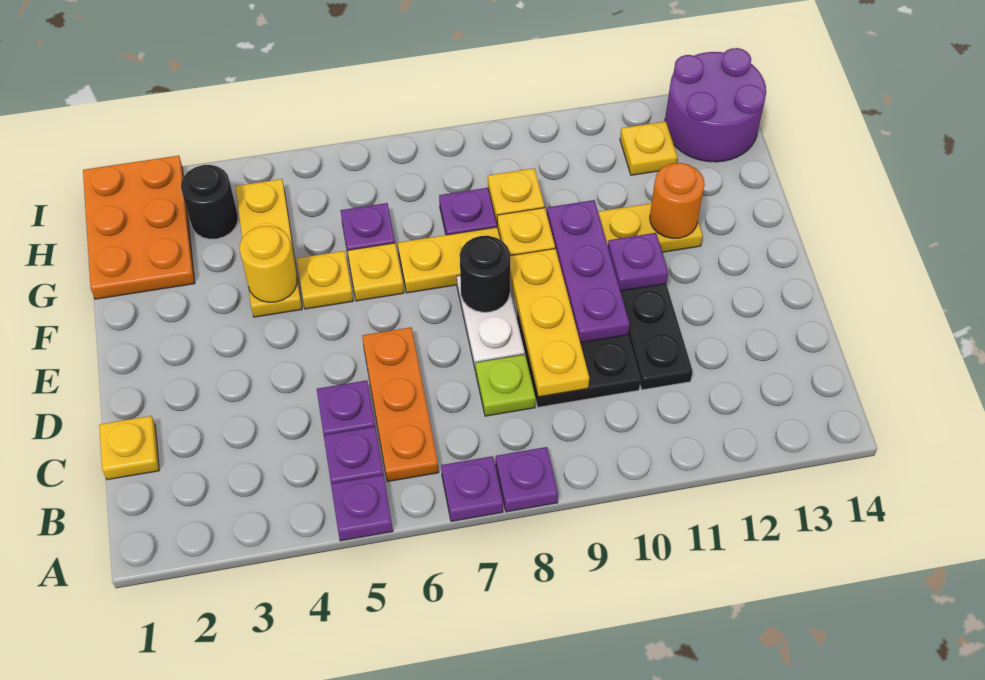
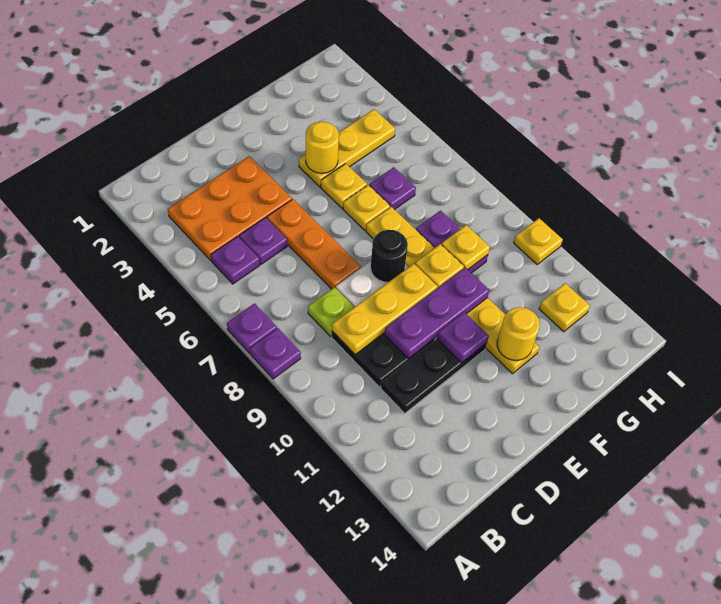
purple plate A5 level 1 -> none
orange plate B6:D6 level 1 -> orange plate D5:D7 level 1
yellow plate C1 level 1 -> yellow plate I10 level 1
orange round brick F12 level 2 -> yellow round brick F12 level 2
orange plate G1:I2 level 1 -> orange plate B3:D4 level 1
black round brick H3 level 1 -> none
purple round brick H13:I14 level 1 -> none

